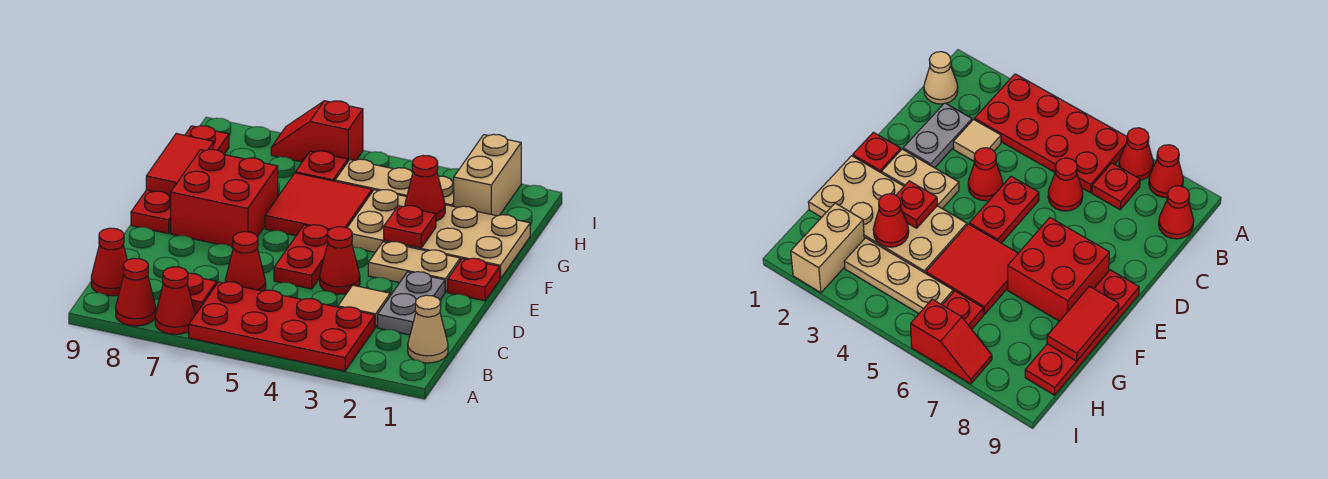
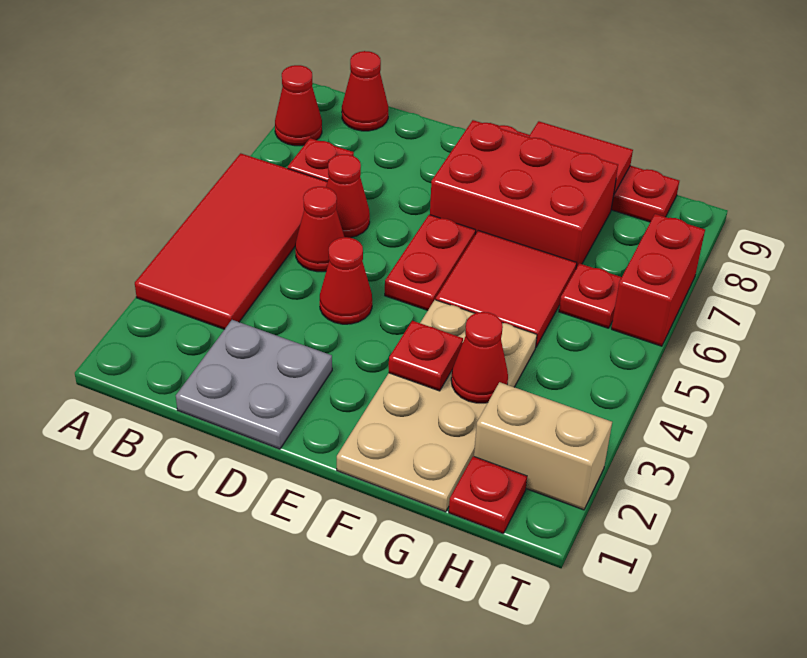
red plate A3:B6 level 1 -> red tile A3:B6 level 1
red cone A7 level 1 -> red cone C5 level 1
tan cone B1 level 1 -> none
grey plate C2:D2 level 1 -> grey plate C1:D2 level 1
tan tile C3 level 1 -> none
red plate D5:E5 level 1 -> red plate E5:E6 level 1
red plate E1 level 1 -> red plate H1 level 1
tan plate E2:E3 level 1 -> none
red brick E7:F8 level 1 -> red brick E7:G8 level 1
tan plate H3:H5 level 1 -> none
red slope I6:I7 level 1 top 6 -> red brick I6:I7 level 1

